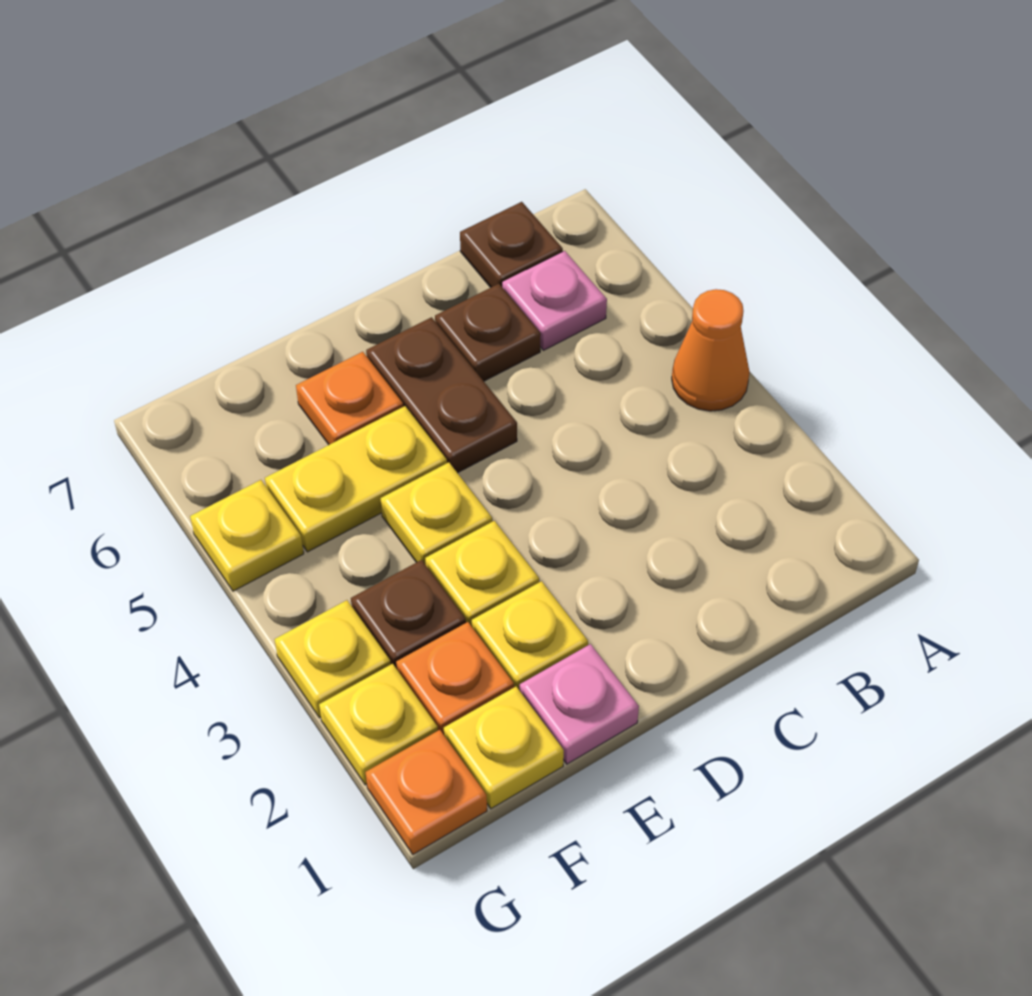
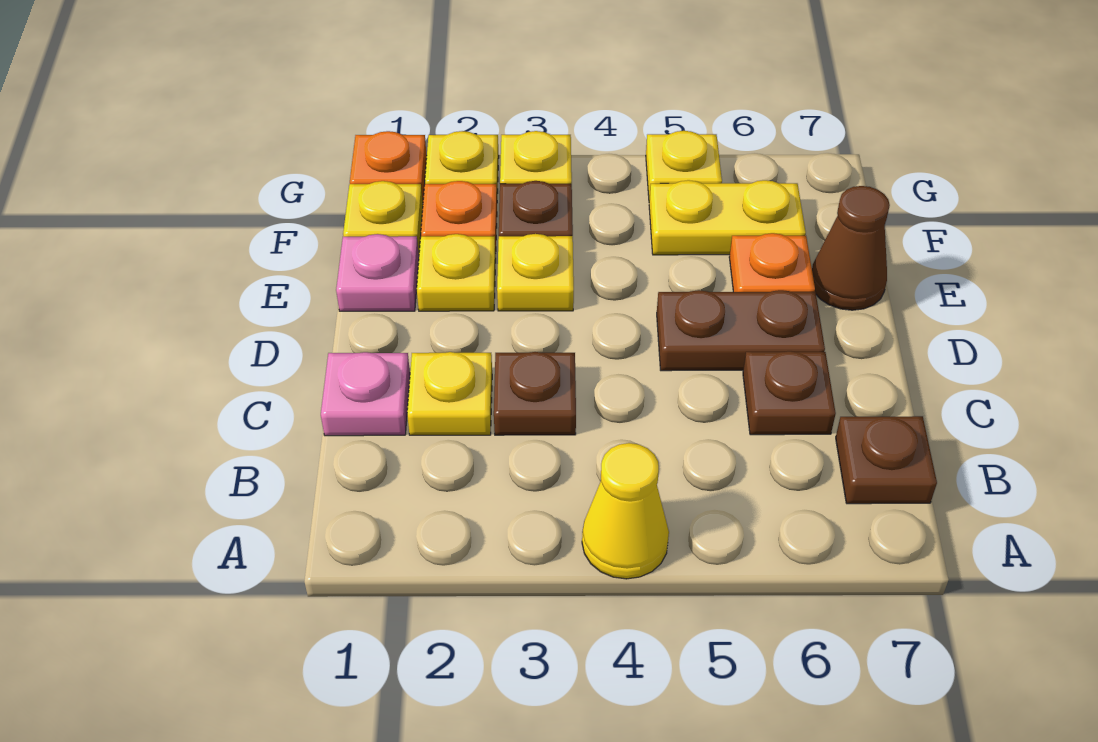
orange cone A4 level 1 -> yellow cone A4 level 1
pink plate B6 level 1 -> pink plate C1 level 1
none -> brown plate C3 level 1
yellow plate E4 level 1 -> yellow plate C2 level 1
yellow plate E5:F5 level 1 -> yellow plate F5:F6 level 1
none -> brown cone E7 level 1

